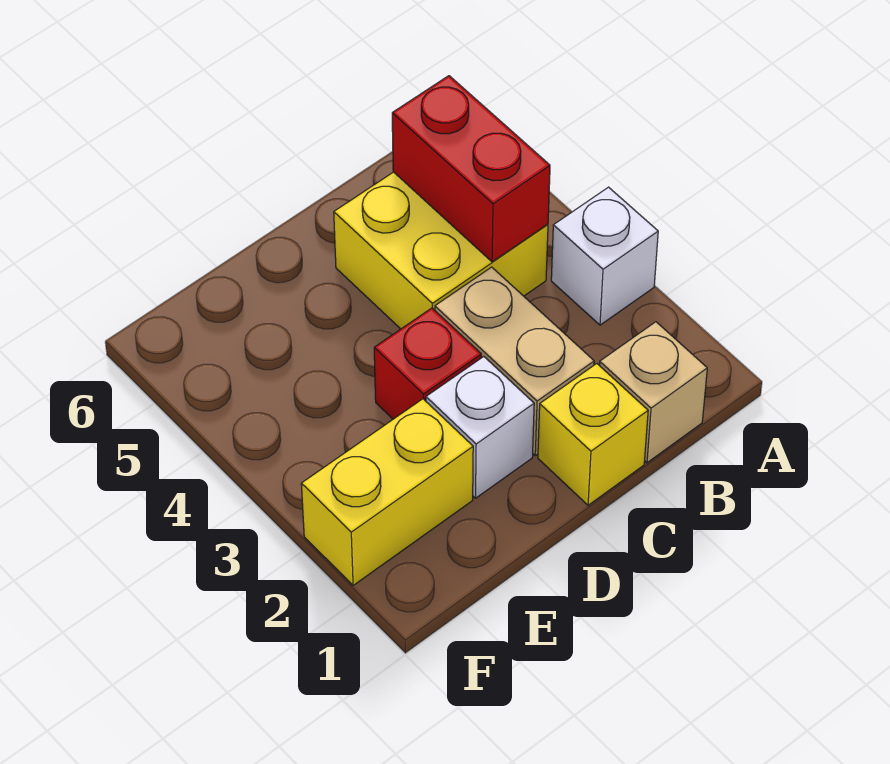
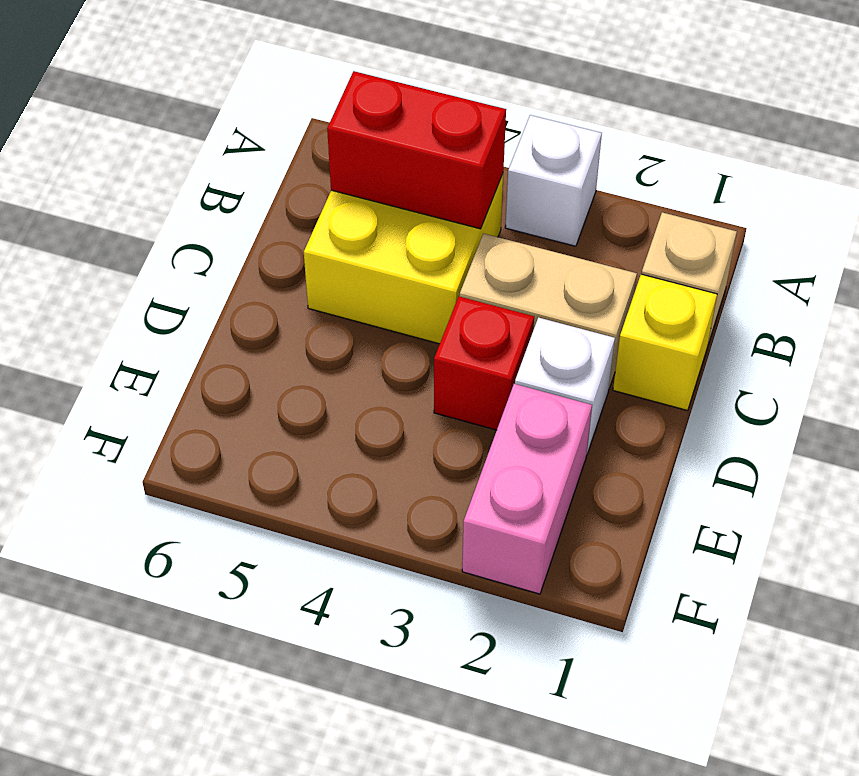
yellow brick E2:F2 level 1 -> pink brick E2:F2 level 1

